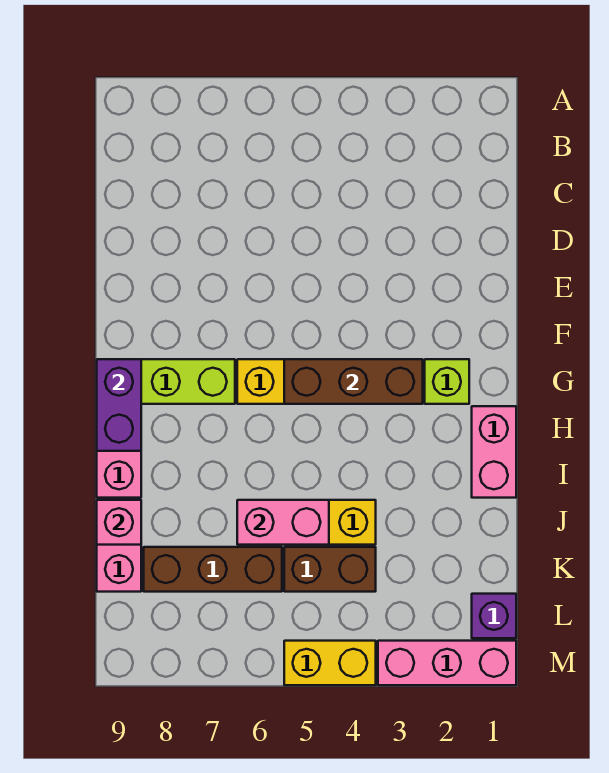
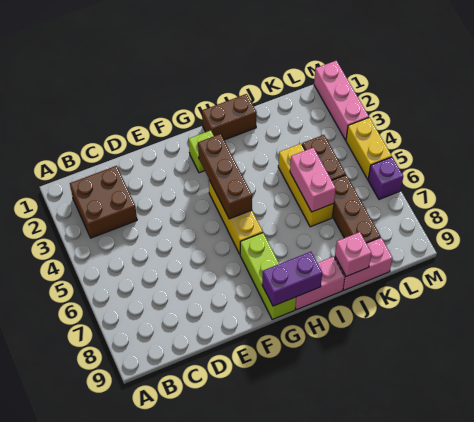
none -> brown brick B2:C3 level 1
pink brick H1:I1 level 1 -> brown brick H1:I1 level 1
purple brick L1 level 1 -> purple brick M6 level 1

